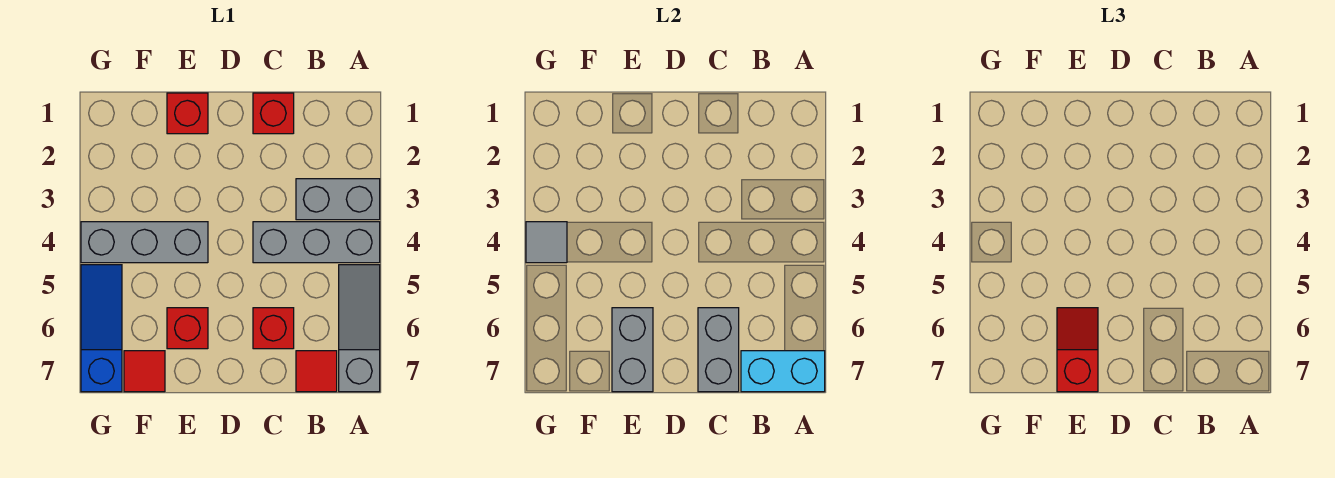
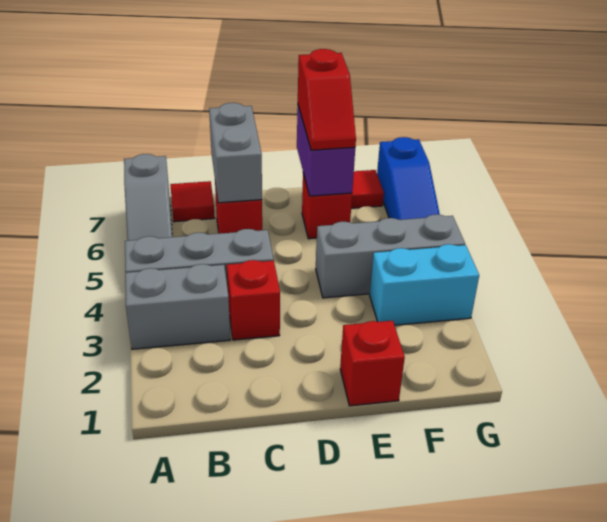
cyan brick A7:B7 level 2 -> cyan brick F3:G3 level 1
red brick C1 level 1 -> red brick C3 level 1
grey brick E6:E7 level 2 -> purple brick E6:E7 level 2
grey tile G4 level 2 -> none

